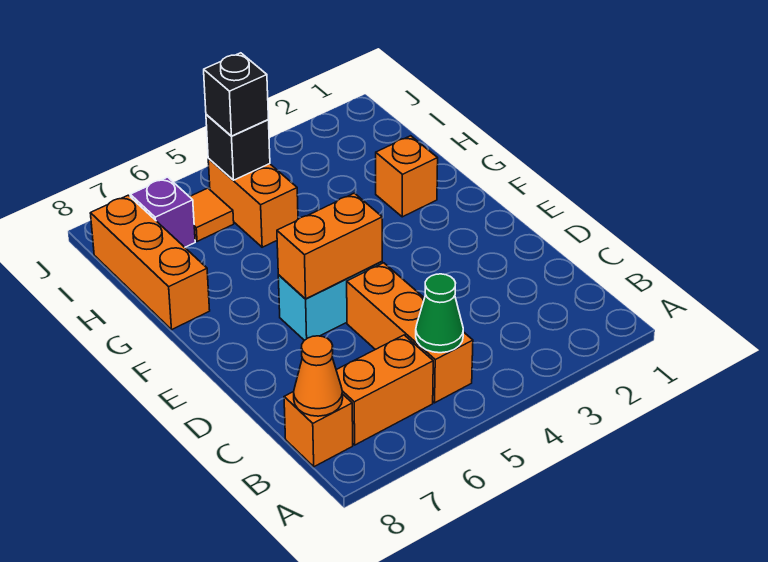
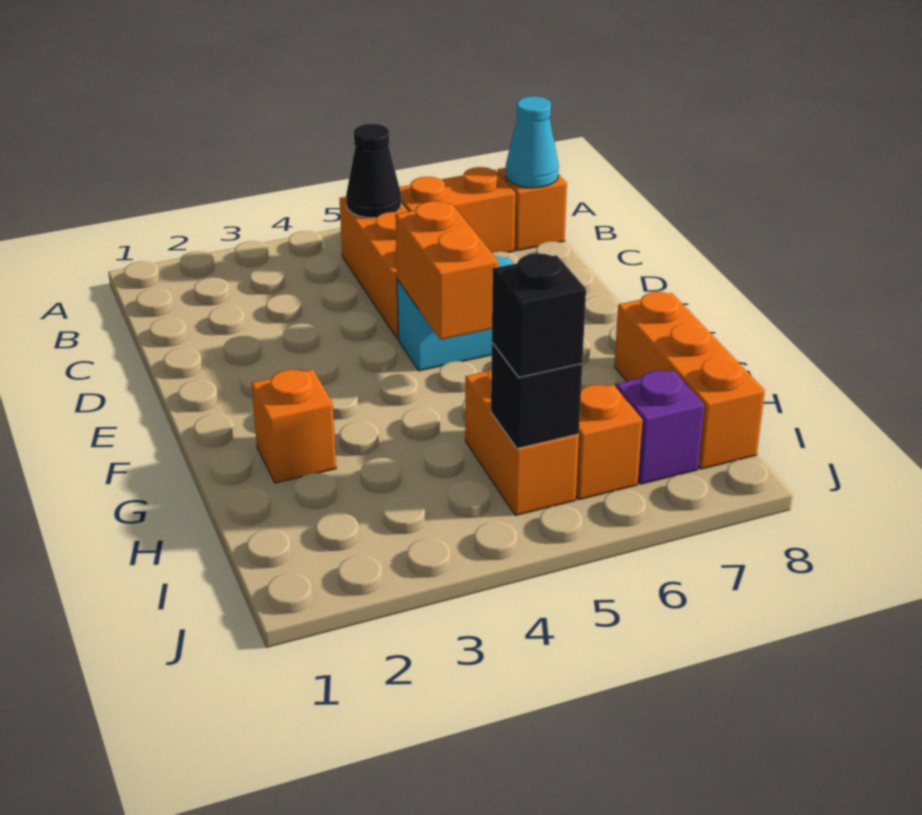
green cone B5 level 2 -> black cone B5 level 2
orange cone B8 level 2 -> cyan cone B8 level 2
orange brick E5:E6 level 2 -> orange brick E5:F5 level 2
orange tile I6 level 1 -> orange brick I6 level 1

